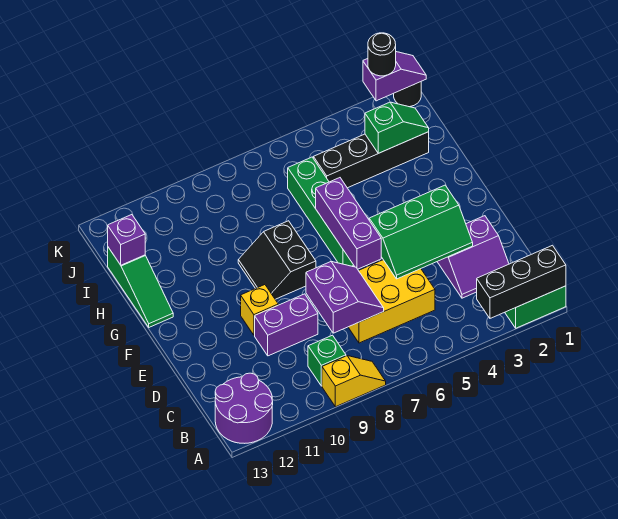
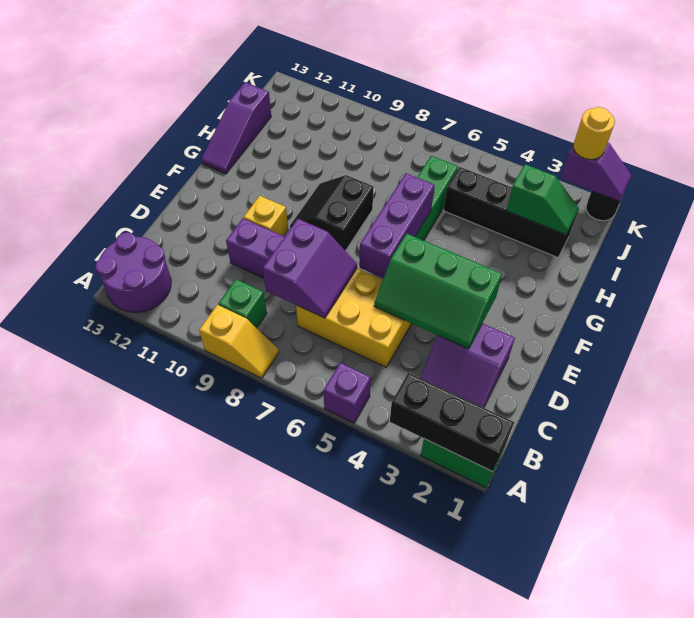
green slope G13:I13 level 1 top I -> purple slope G13:I13 level 1 top I
purple brick I13 level 2 -> purple brick A5 level 1
black round brick K2 level 3 -> yellow round brick K2 level 3

